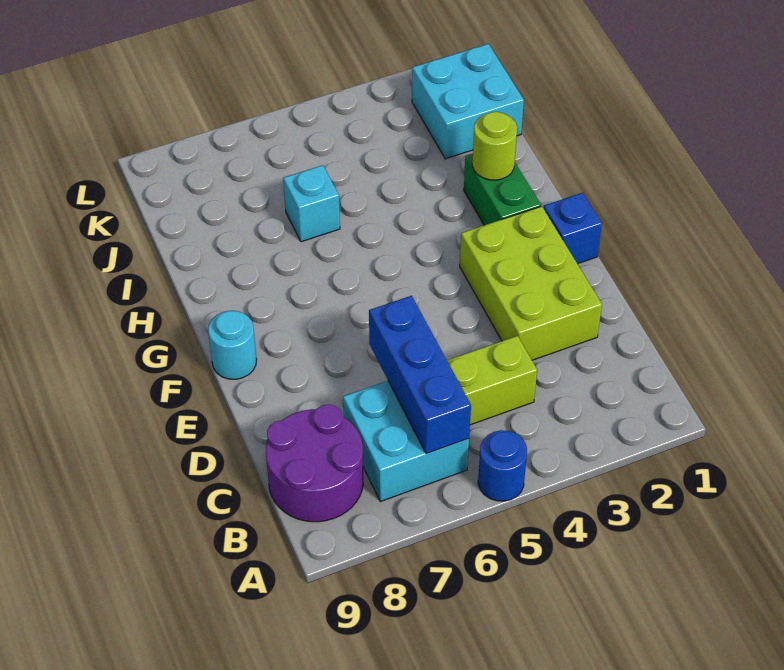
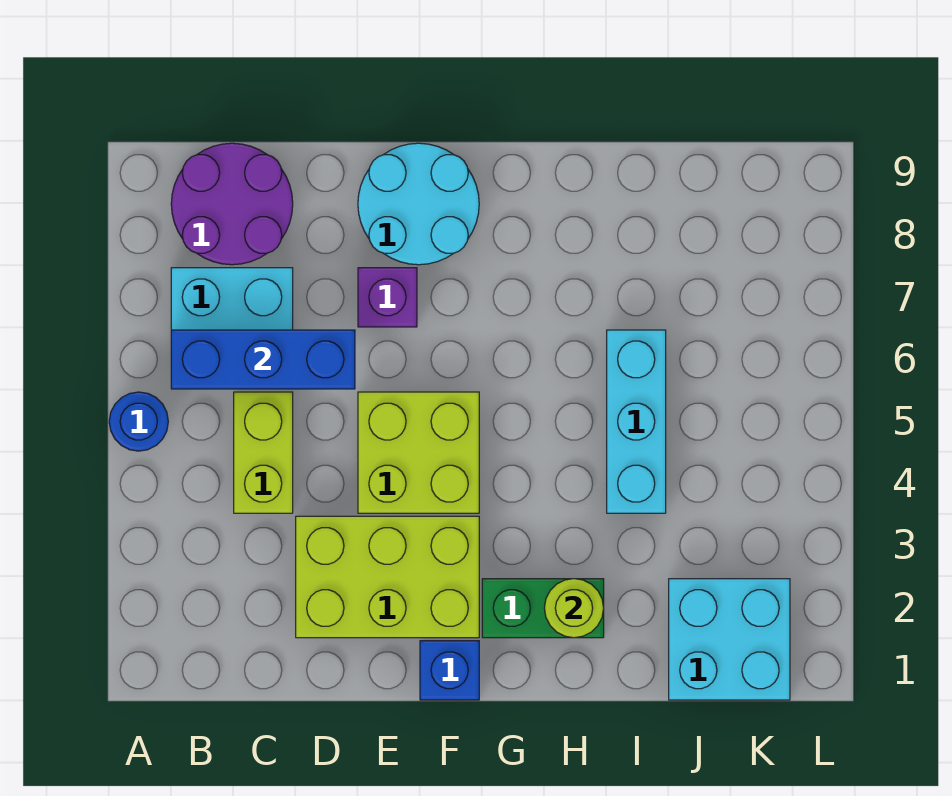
none -> lime brick E4:F5 level 1
none -> purple brick E7 level 1
cyan round brick F9 level 1 -> cyan round brick E8:F9 level 1
cyan brick I6 level 1 -> cyan brick I4:I6 level 1

